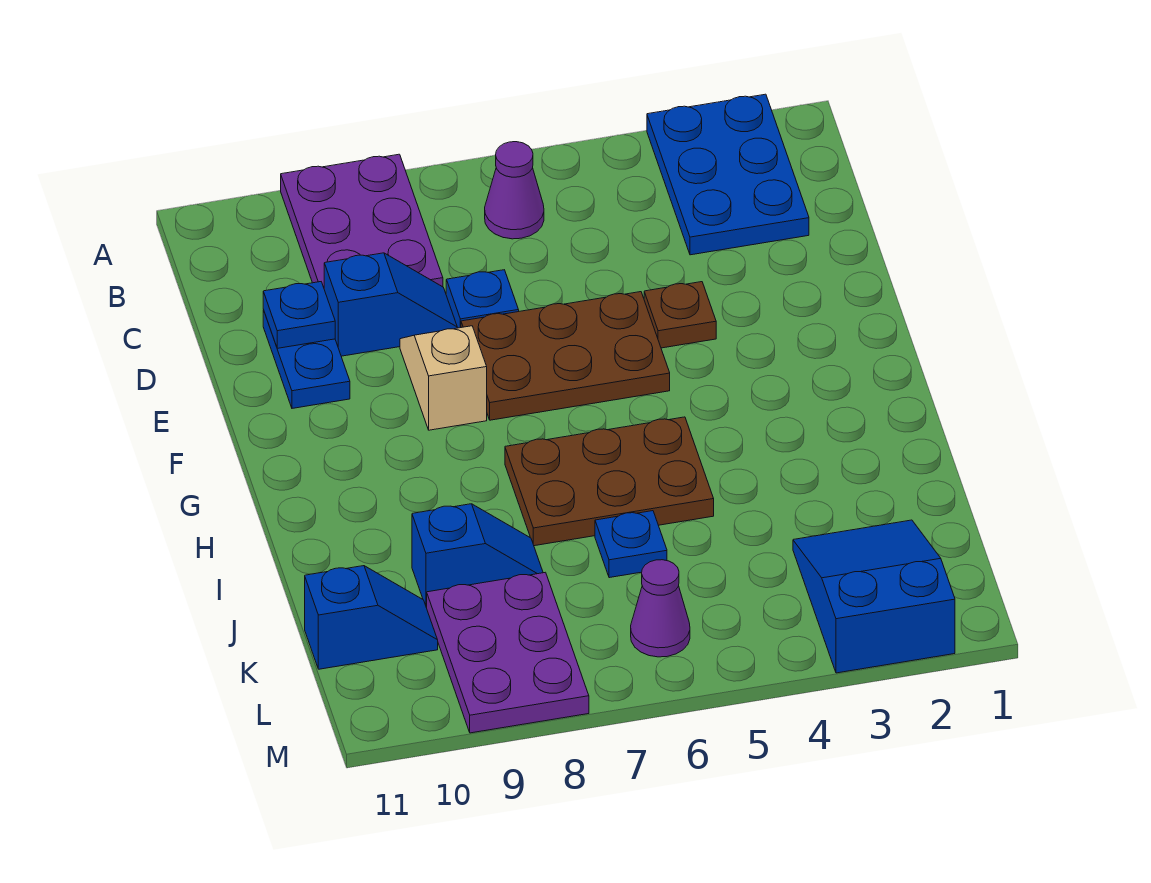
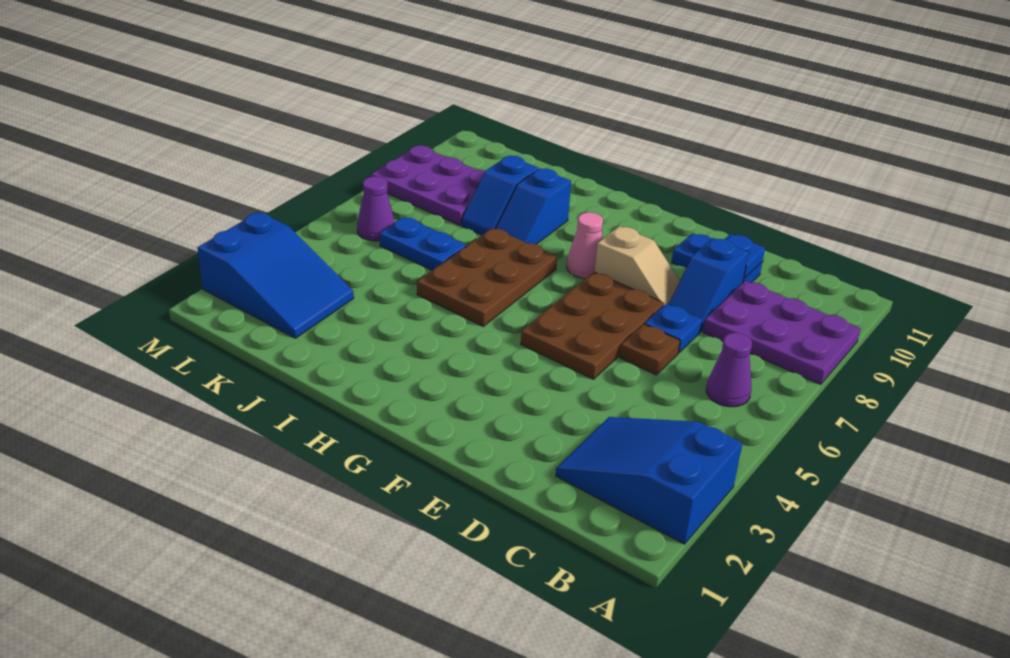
blue plate A2:C3 level 1 -> blue slope A2:C3 level 1 top A
brown plate E4 level 1 -> brown plate D6 level 1
none -> pink cone G8 level 1
blue plate J6 level 1 -> blue plate J6:K6 level 1
blue slope K10:K11 level 1 top 11 -> blue slope I8:I9 level 1 top 9

